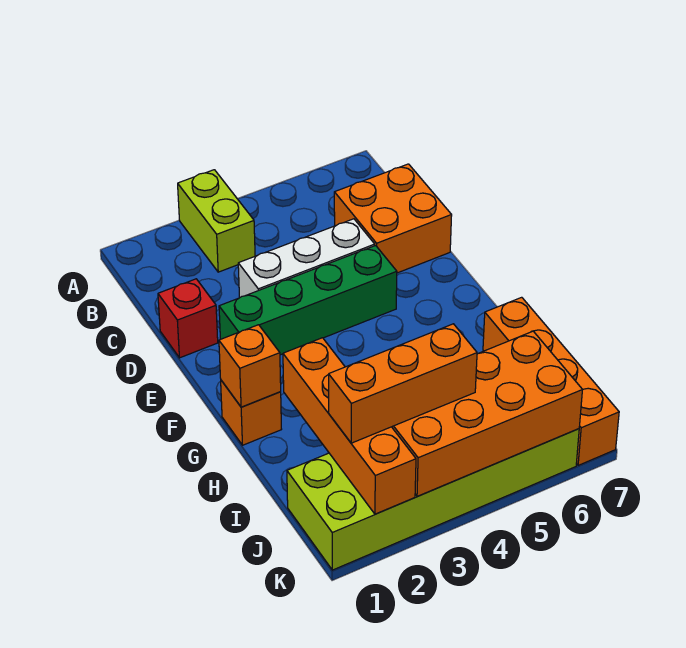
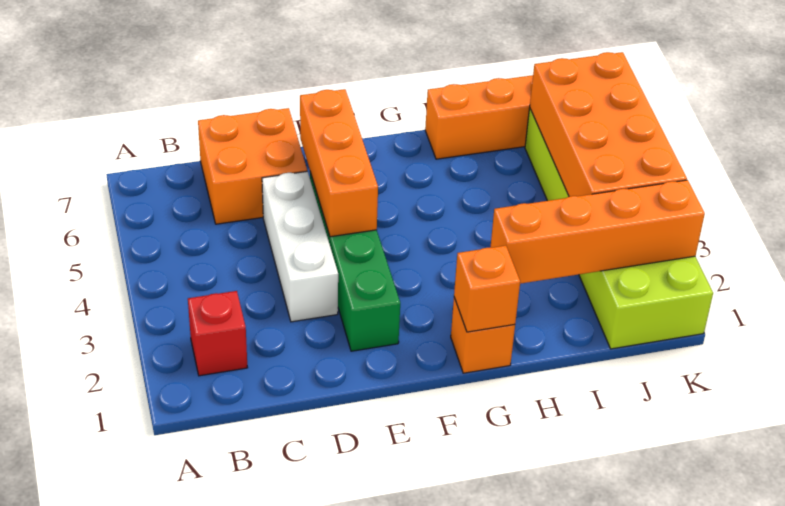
lime brick A3:B3 level 1 -> none
red brick D1 level 1 -> red brick B2 level 1
orange brick J2:J4 level 3 -> orange brick E4:E6 level 2

